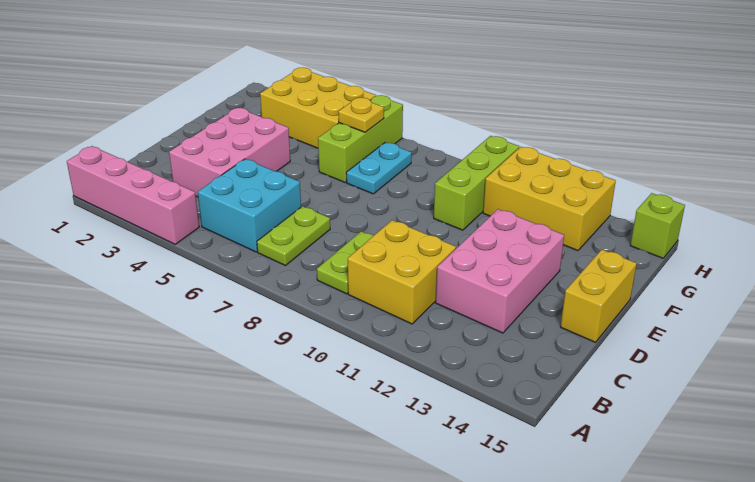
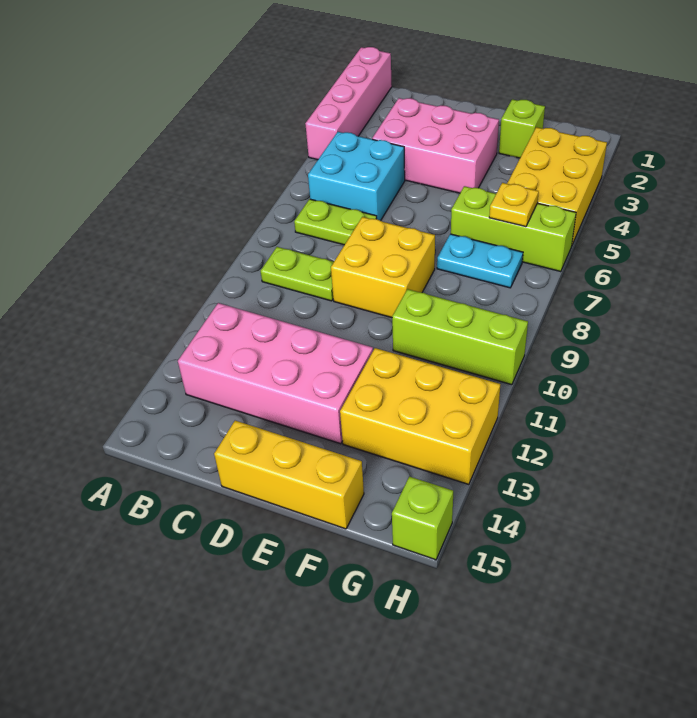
yellow brick B10:C11 level 1 -> yellow brick D8:E9 level 1
pink brick C12:E13 level 1 -> pink brick B12:E13 level 1
yellow brick D15:E15 level 1 -> yellow brick D15:F15 level 1
none -> lime brick F2 level 1
yellow brick G11:H13 level 1 -> yellow brick F12:H13 level 1

